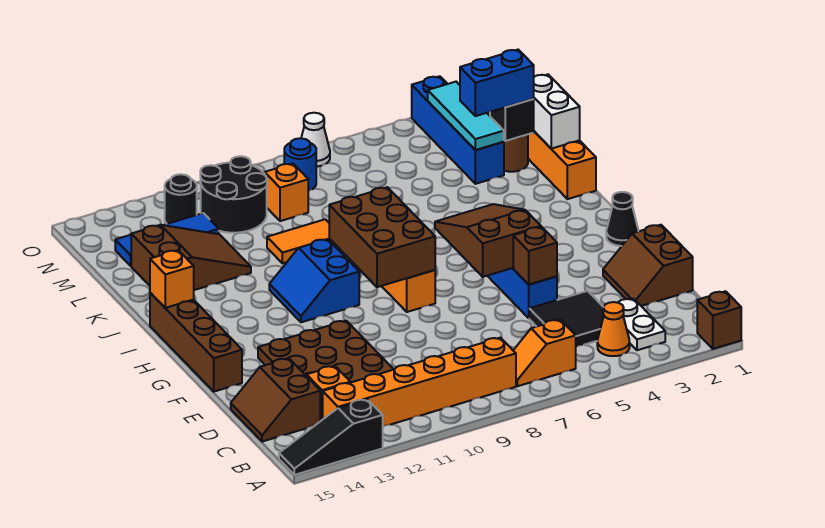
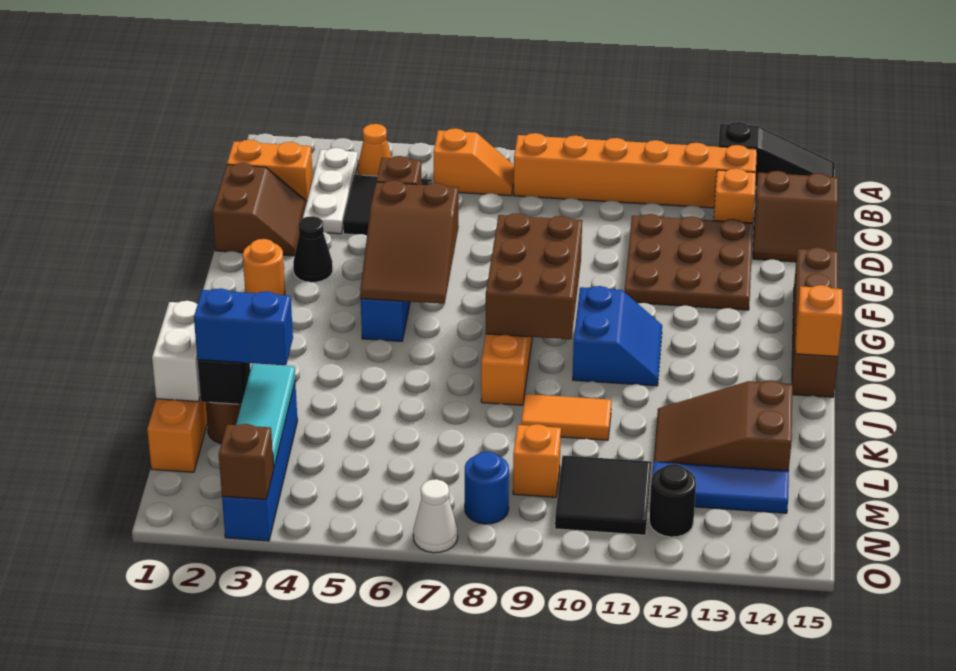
brown brick A1 level 1 -> brown brick O3 level 2
white plate B3:C3 level 1 -> white plate B3:D3 level 1
none -> orange brick C1:C2 level 1
brown slope C14:D15 level 1 top 14 -> brown slope C14:D15 level 1 top C
black cone G1 level 1 -> black cone F3 level 1
none -> orange round brick G2 level 1
black round brick M10:N11 level 1 -> black tile M10:N11 level 1

